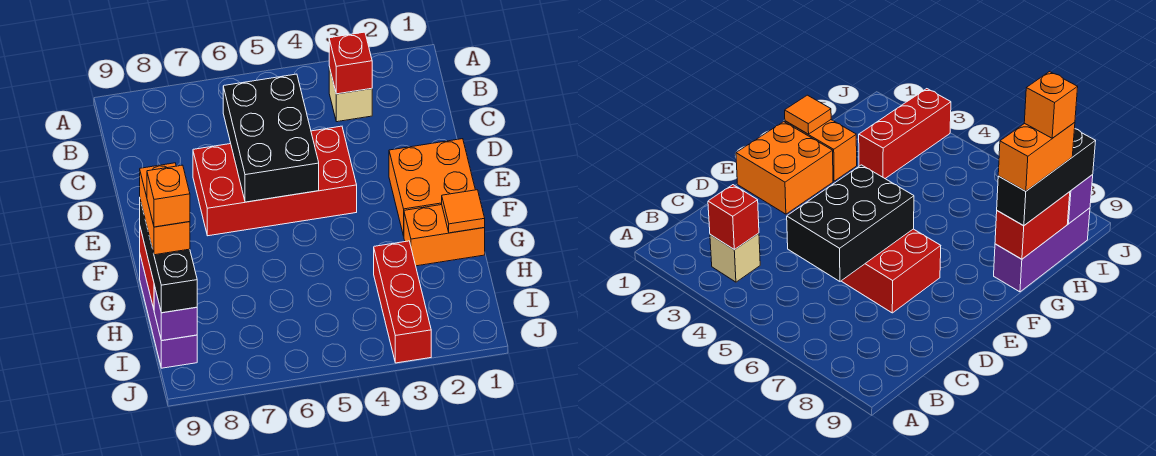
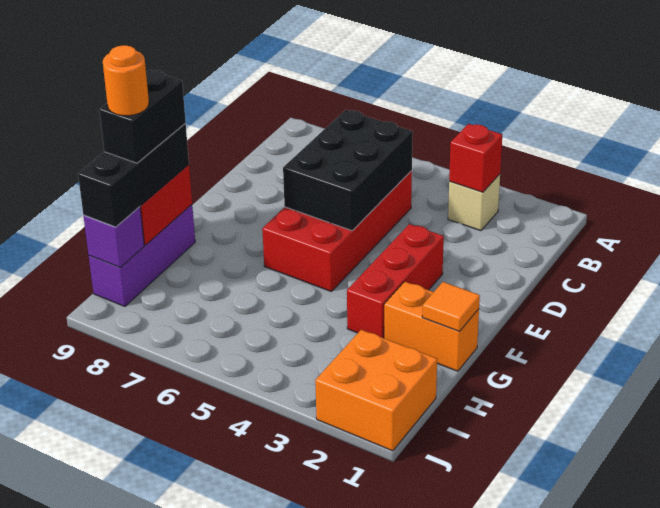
red brick D4:E7 level 1 -> red brick C5:F6 level 1
orange brick E1:F2 level 1 -> orange brick I1:J2 level 1
orange brick G9:H9 level 4 -> black brick G9:H9 level 4
red brick H3:J3 level 1 -> red brick E3:G3 level 1
orange brick H9 level 5 -> orange round brick H9 level 5

